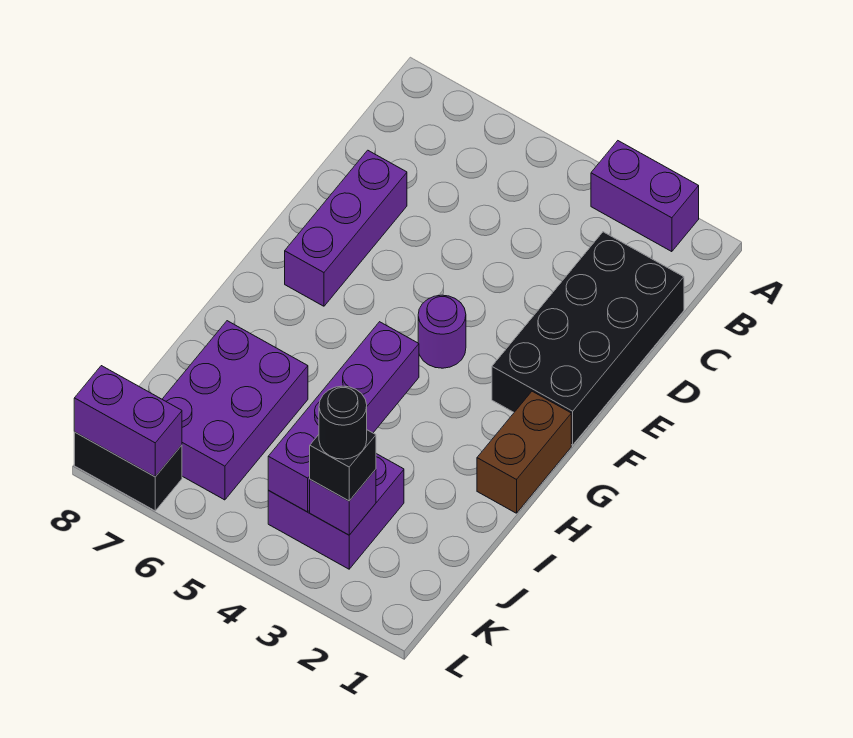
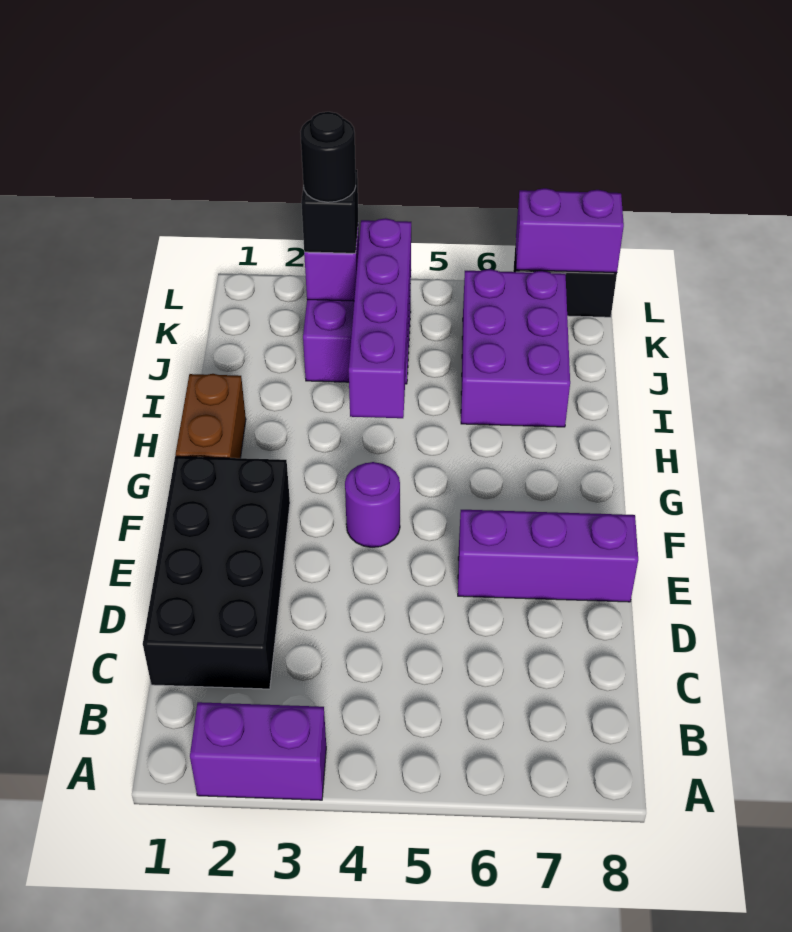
purple brick D7:F7 level 1 -> purple brick E6:E8 level 1

